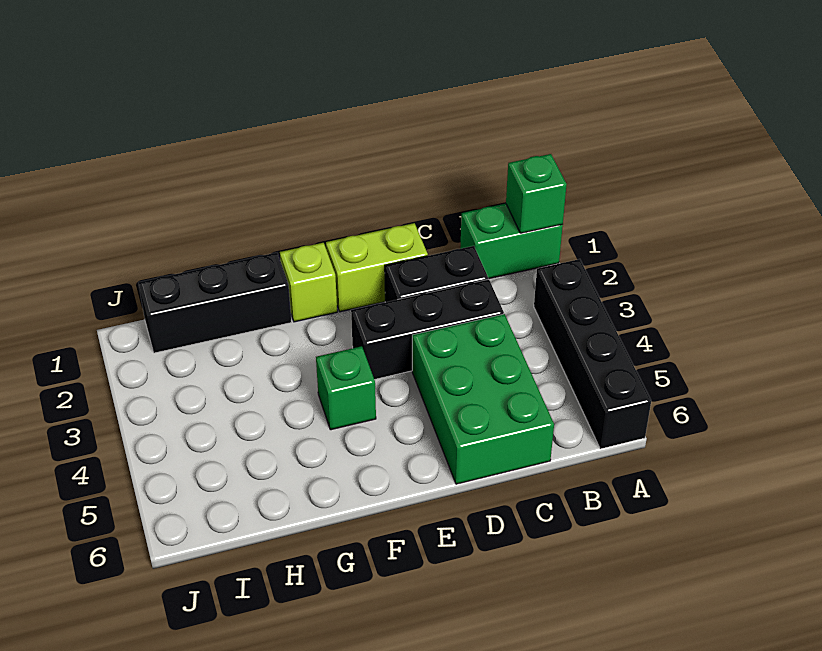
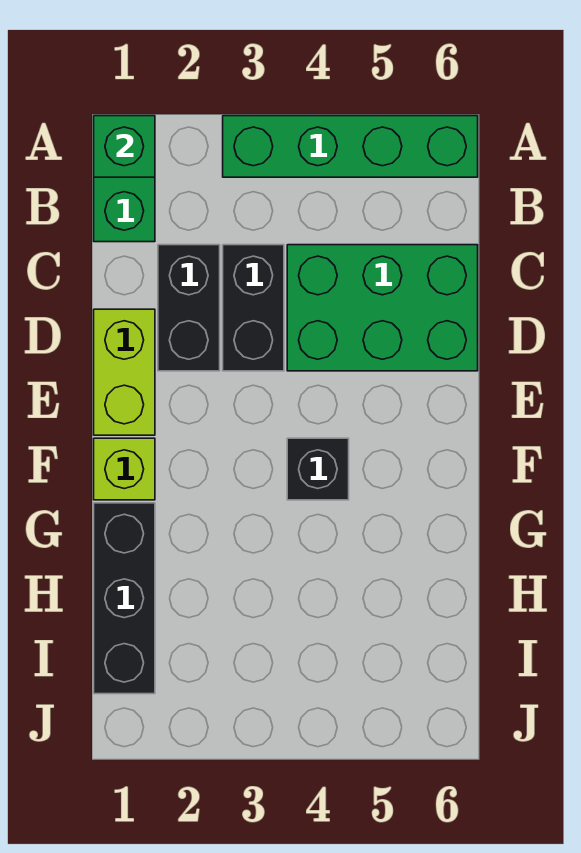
black brick A3:A6 level 1 -> green brick A3:A6 level 1
black brick C3:E3 level 1 -> black brick C3:D3 level 1
green brick F4 level 1 -> black brick F4 level 1

